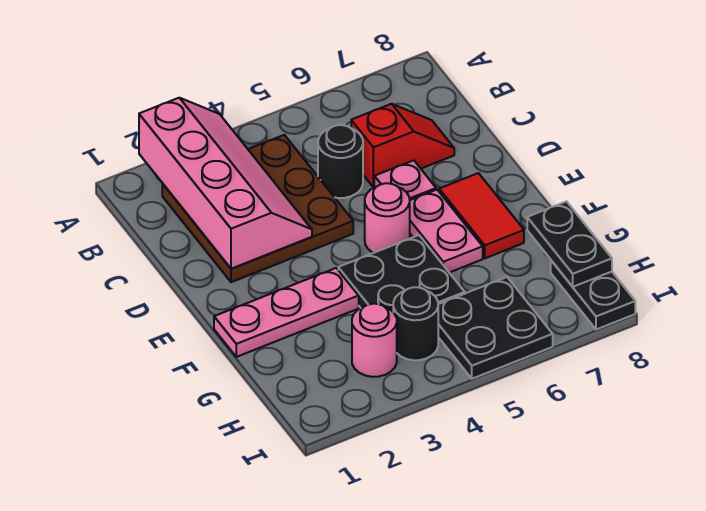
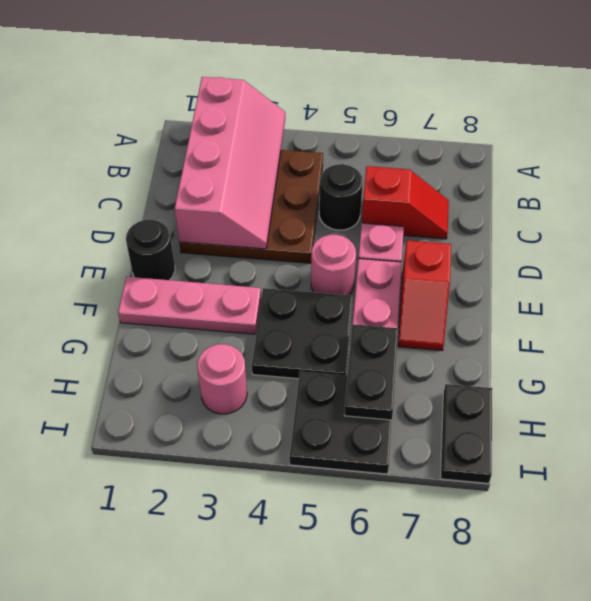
red tile E7:F7 level 1 -> red slope E7:F7 level 1 top E
black plate G8:H8 level 2 -> black plate G6:H6 level 2
black round brick H4 level 1 -> black round brick E1 level 1

